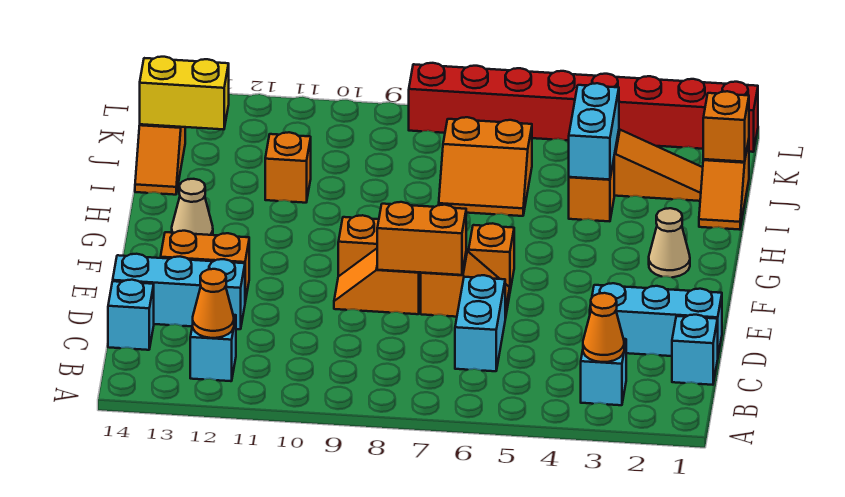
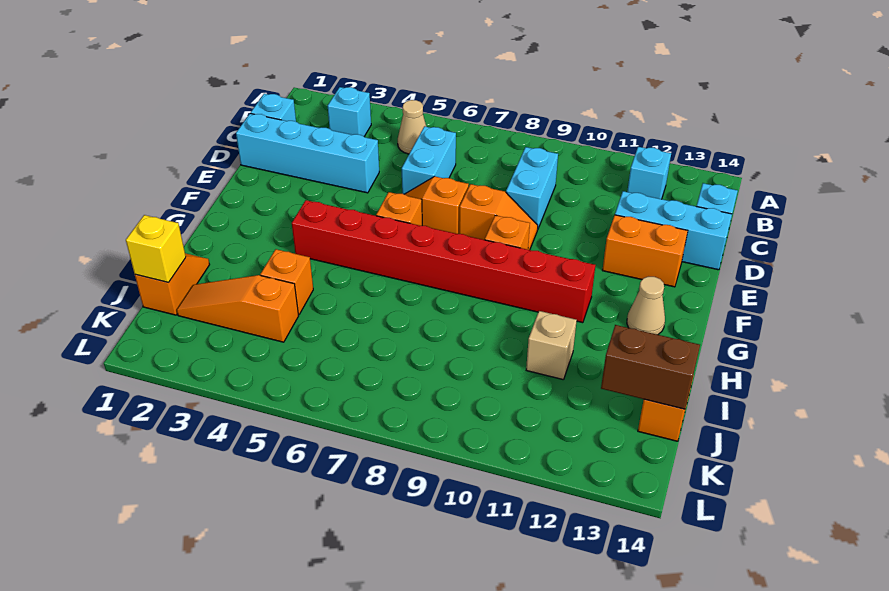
orange cone B3 level 2 -> none
orange cone B12 level 2 -> none
cyan brick D1:D3 level 1 -> cyan brick D1:D4 level 1
orange brick E7:E8 level 2 -> none
tan cone G2 level 1 -> tan cone B5 level 1
cyan brick I4:J4 level 2 -> cyan brick C9:D9 level 1
orange slope I6:J7 level 1 top J -> none
orange brick I11 level 1 -> tan brick I11 level 1
orange brick J1 level 2 -> yellow brick J1 level 2
yellow brick J13:J14 level 2 -> brown brick J13:J14 level 2
red brick L1:L8 level 1 -> red brick G4:G11 level 1

